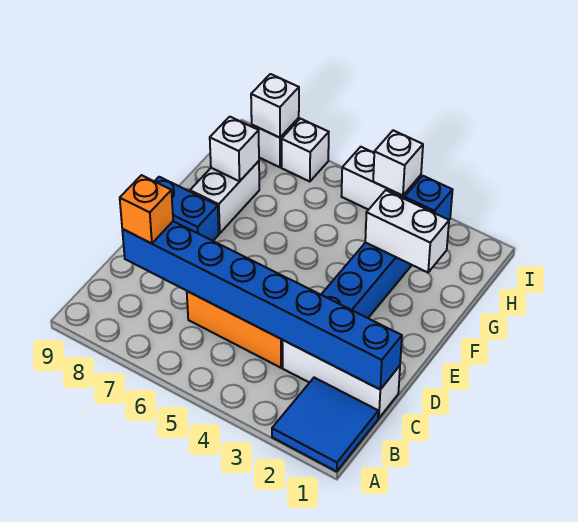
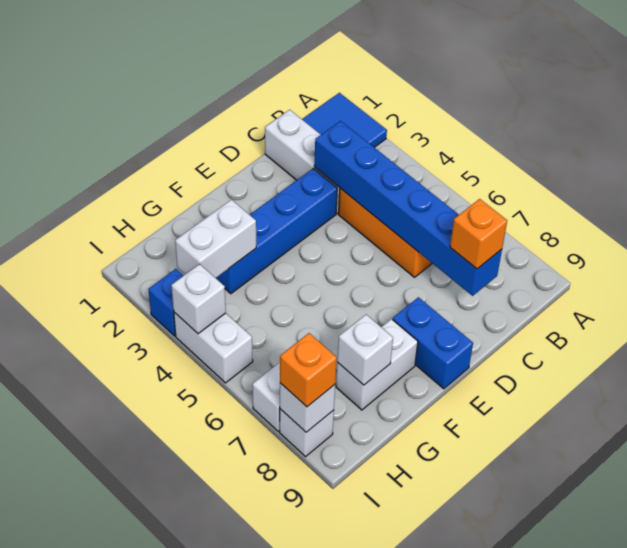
blue brick C1:C8 level 2 -> blue brick C3:C8 level 2
white brick G2:G3 level 2 -> white brick G3:H3 level 2
none -> orange brick I8 level 3

